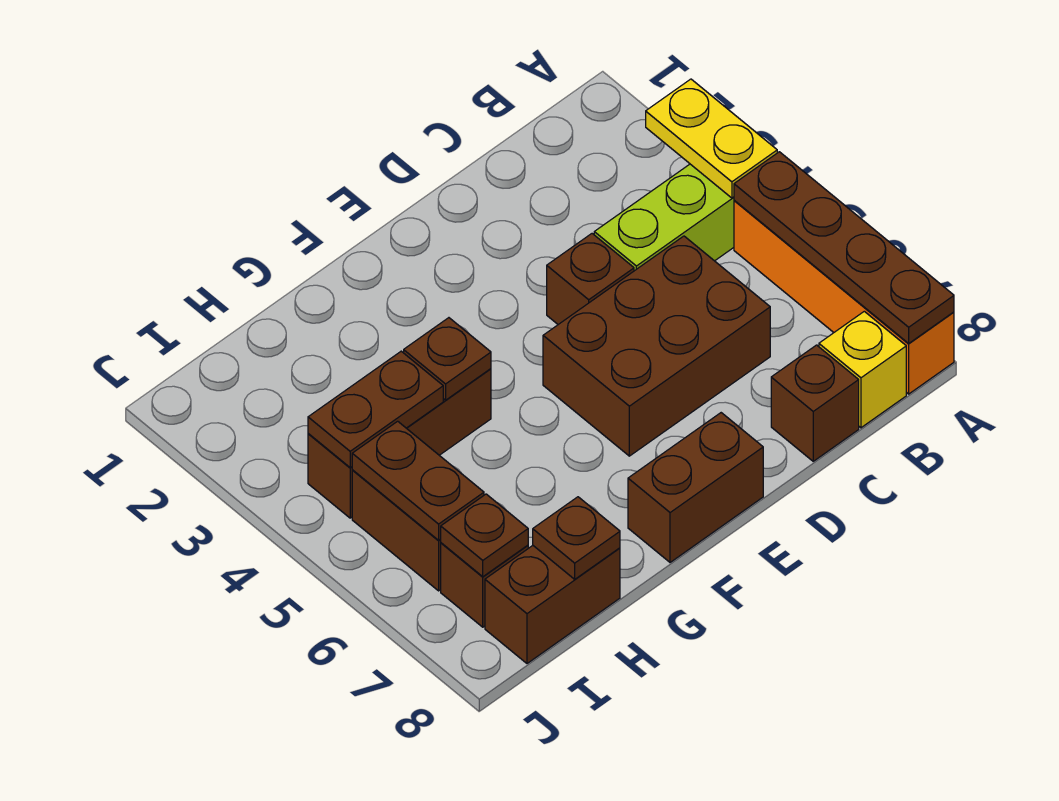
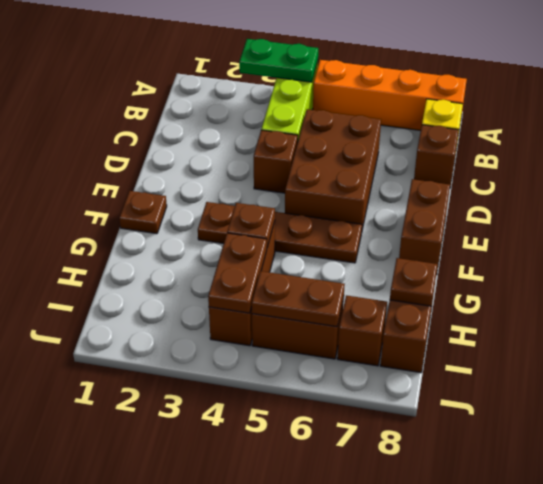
yellow plate A3:A4 level 2 -> green plate A3:A4 level 2
brown plate A5:A8 level 2 -> brown plate F3:F6 level 1
brown plate I7 level 2 -> brown plate F1 level 1

